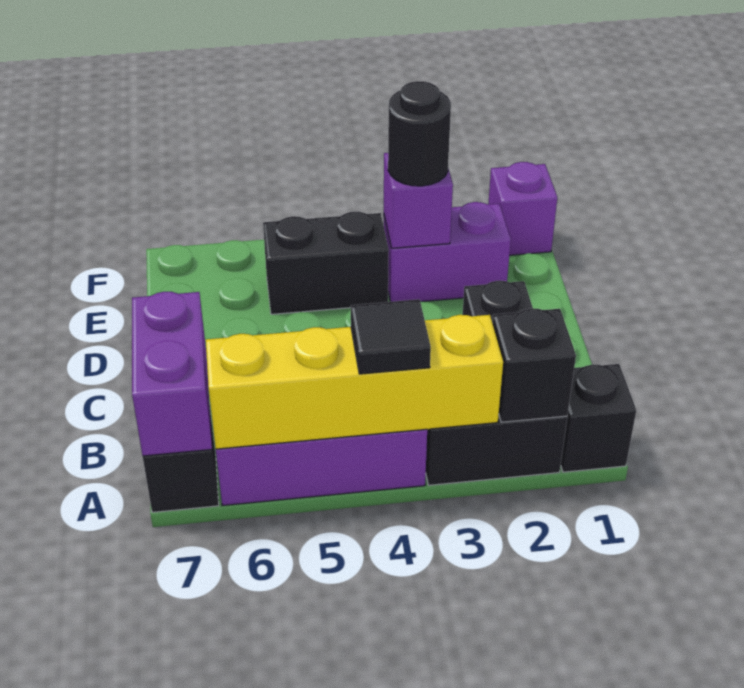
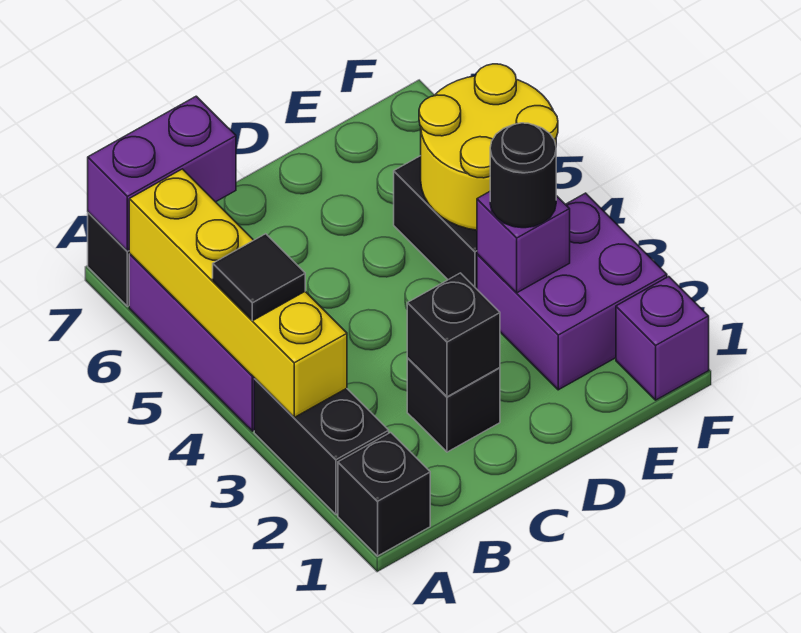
black brick A2 level 2 -> black brick C2 level 2
purple brick E2:E3 level 1 -> purple brick E2:F3 level 1
none -> yellow round brick E4:F5 level 2

